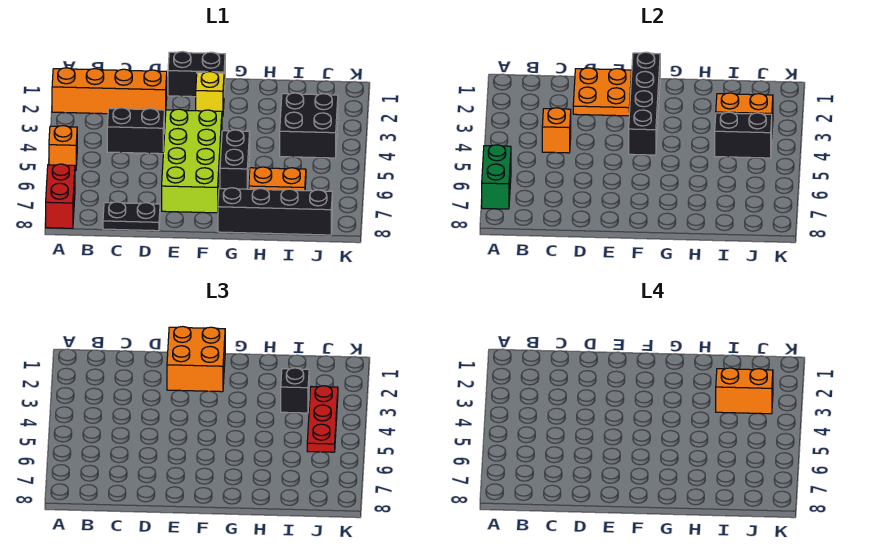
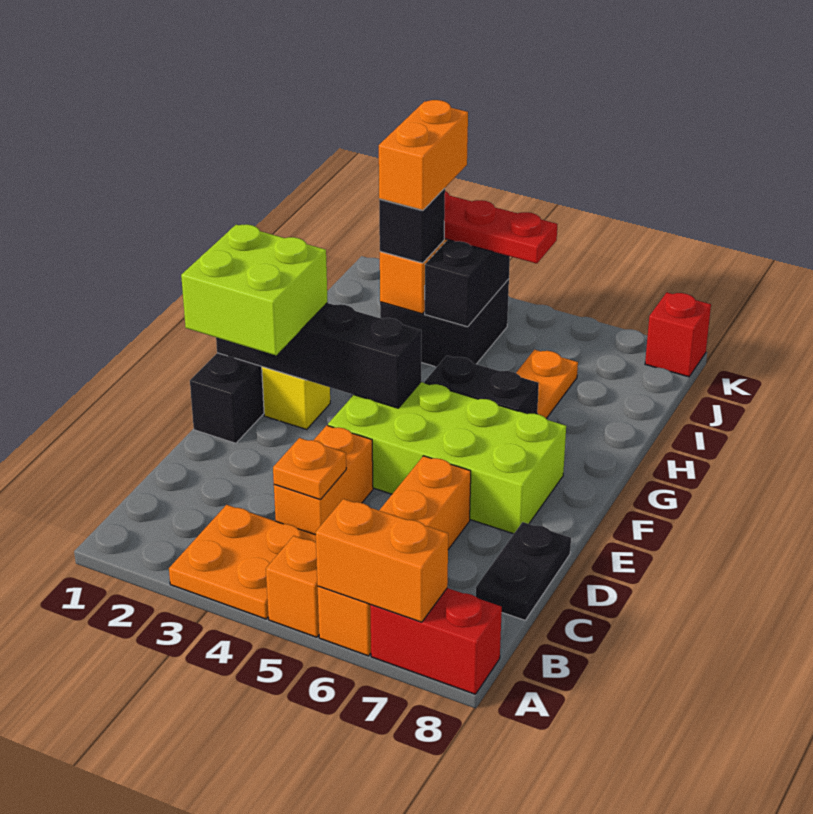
orange brick A2:D2 level 1 -> orange brick A6:D6 level 1
green brick A6:A7 level 2 -> orange brick A6:A7 level 2
black brick C4:D4 level 1 -> orange brick C4:D4 level 1
orange brick C4 level 2 -> orange plate C4 level 2
orange plate D1:E2 level 2 -> orange plate A3:B4 level 1
orange brick E1:F2 level 3 -> lime brick E1:F2 level 3
black brick G8:J8 level 1 -> none
none -> red brick K8 level 1

